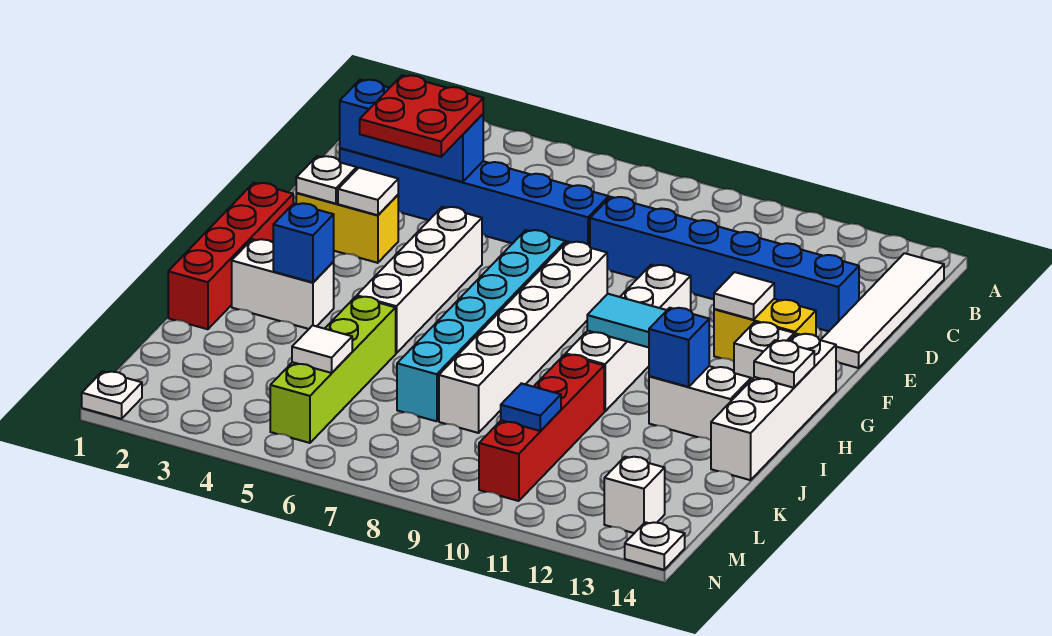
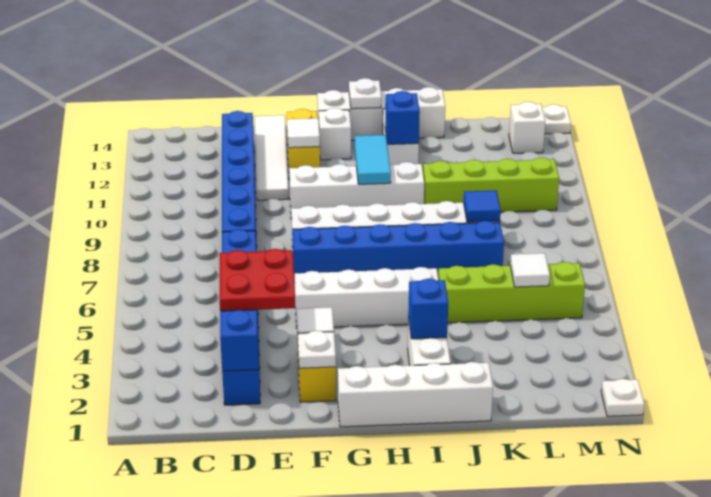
white tile B14:E14 level 1 -> white tile E11:E14 level 1
cyan brick F7:K7 level 1 -> blue brick F7:K7 level 1
red brick G1:J1 level 1 -> white brick G1:J1 level 1
red brick J10:M10 level 1 -> lime brick J10:M10 level 1
blue tile L10 level 2 -> blue tile K8 level 2

